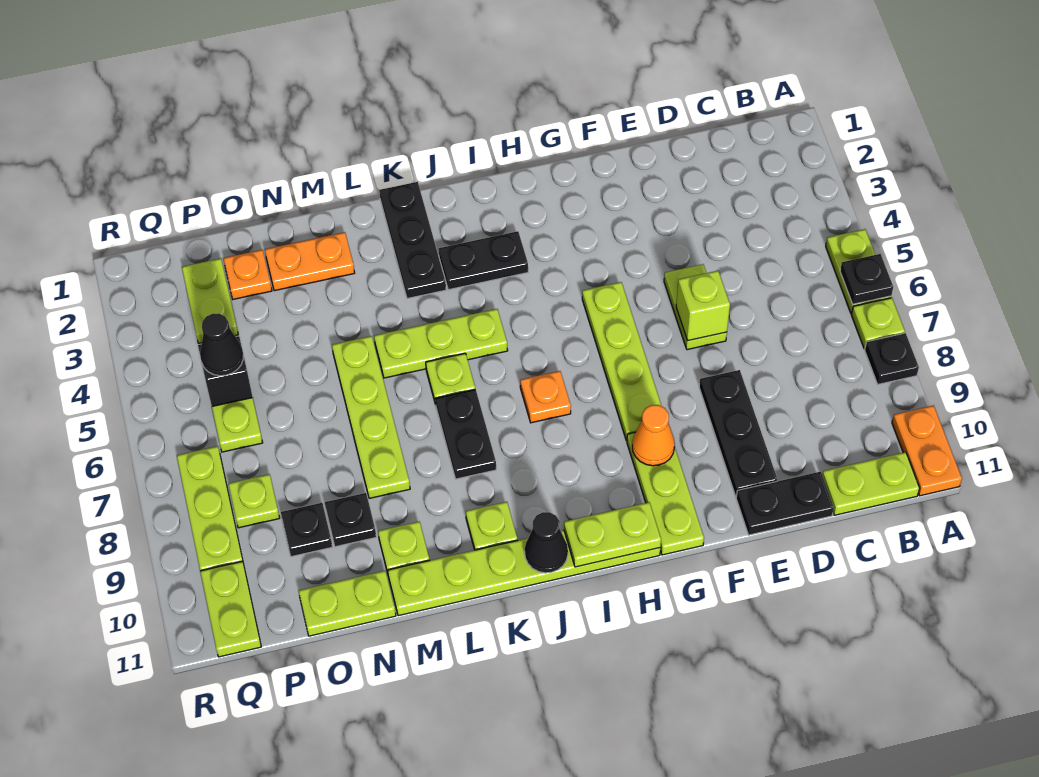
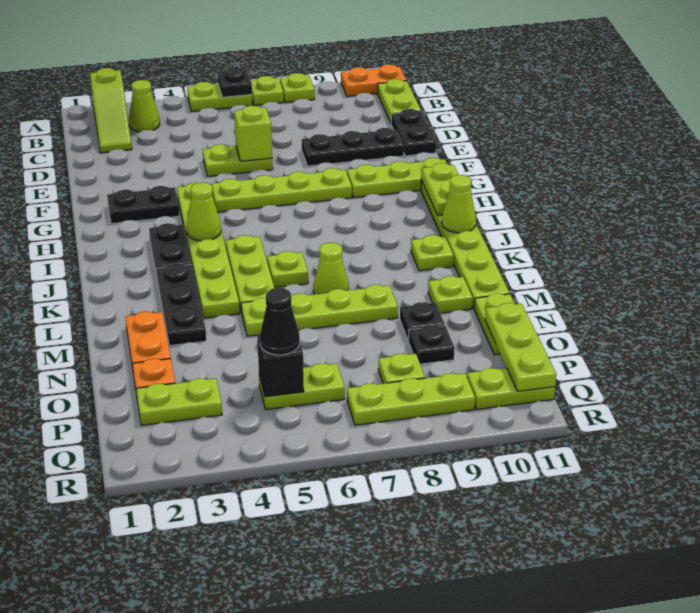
none -> lime slope A2:C2 level 1 top A
black plate A8 level 1 -> lime plate A8 level 1
none -> lime cone B3 level 1
none -> lime plate G4:L4 level 1
orange cone G9 level 2 -> none
none -> lime cone I4 level 2
orange plate I7 level 1 -> none
black cone J11 level 2 -> lime cone J11 level 2
black plate K1:K3 level 1 -> black plate K3:M3 level 1
black plate K7:K8 level 1 -> black plate G2:G3 level 1
none -> lime cone L7 level 1
none -> lime plate O11:Q11 level 2

